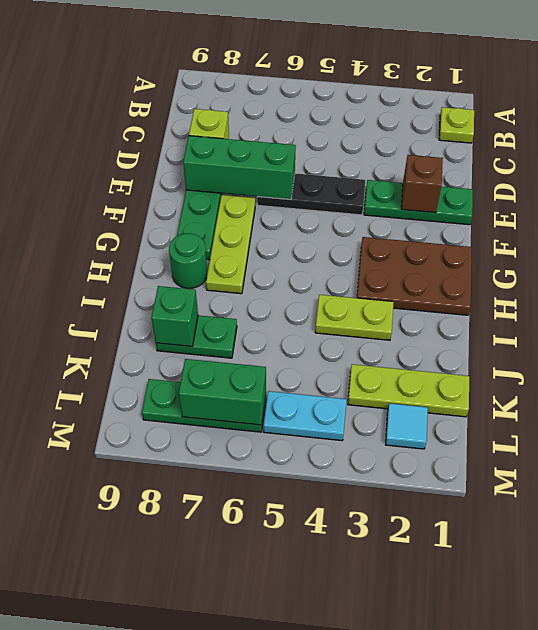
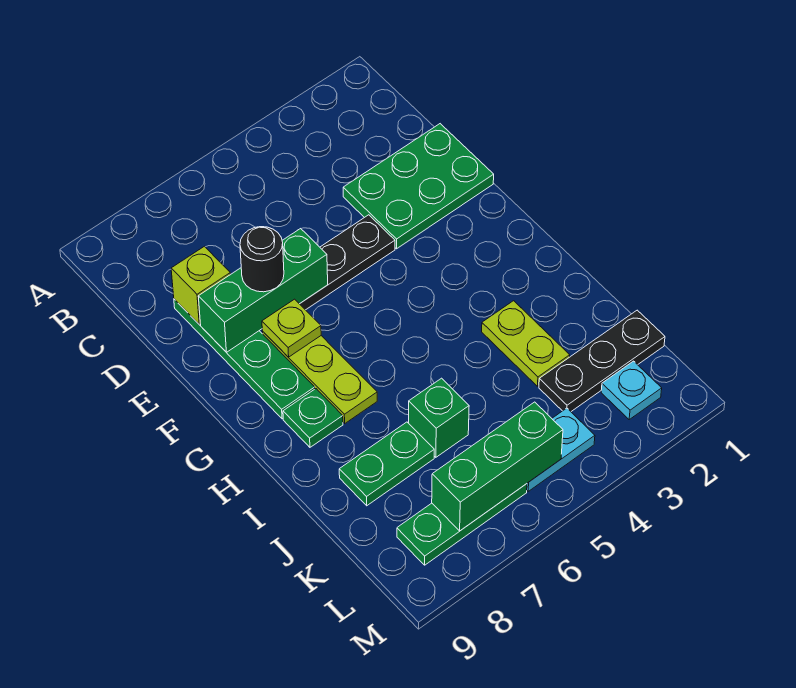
lime plate B1 level 1 -> lime plate F7 level 2
green plate E1:E3 level 1 -> green plate D1:E3 level 1
brown brick E2 level 2 -> none
none -> black round brick E7 level 3
brown plate G1:H3 level 1 -> none
green round brick H8 level 1 -> green plate H8 level 1
lime plate I3:I4 level 1 -> lime plate I3:J3 level 1
green brick J8 level 2 -> green brick J6 level 1
lime plate K1:K3 level 1 -> black plate K1:K3 level 1
cyan tile L2 level 1 -> cyan plate L2 level 1
green brick L6:L7 level 2 -> green brick L5:L7 level 2

